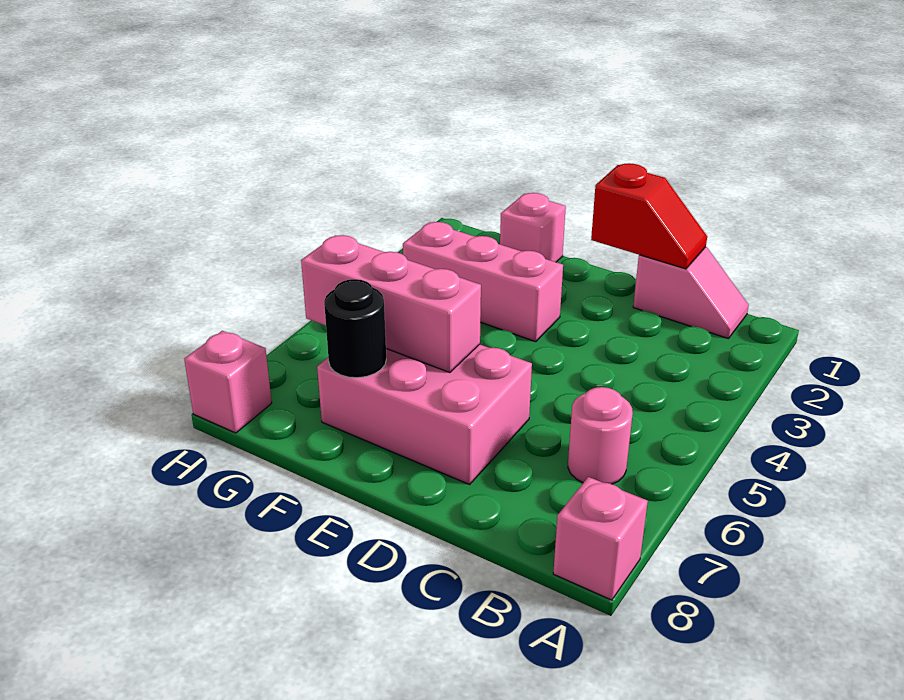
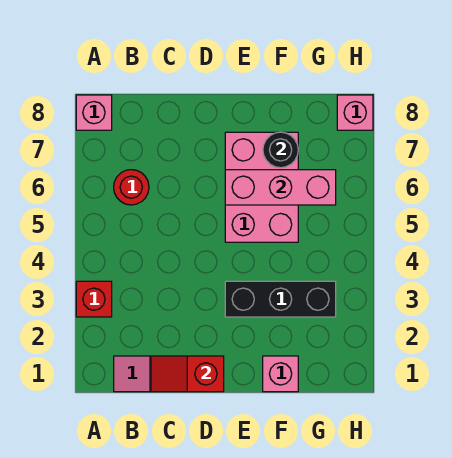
none -> red brick A3 level 1
pink round brick B6 level 1 -> red round brick B6 level 1
pink brick D6:F7 level 1 -> pink brick E5:F7 level 1
pink brick E3:G3 level 1 -> black brick E3:G3 level 1

